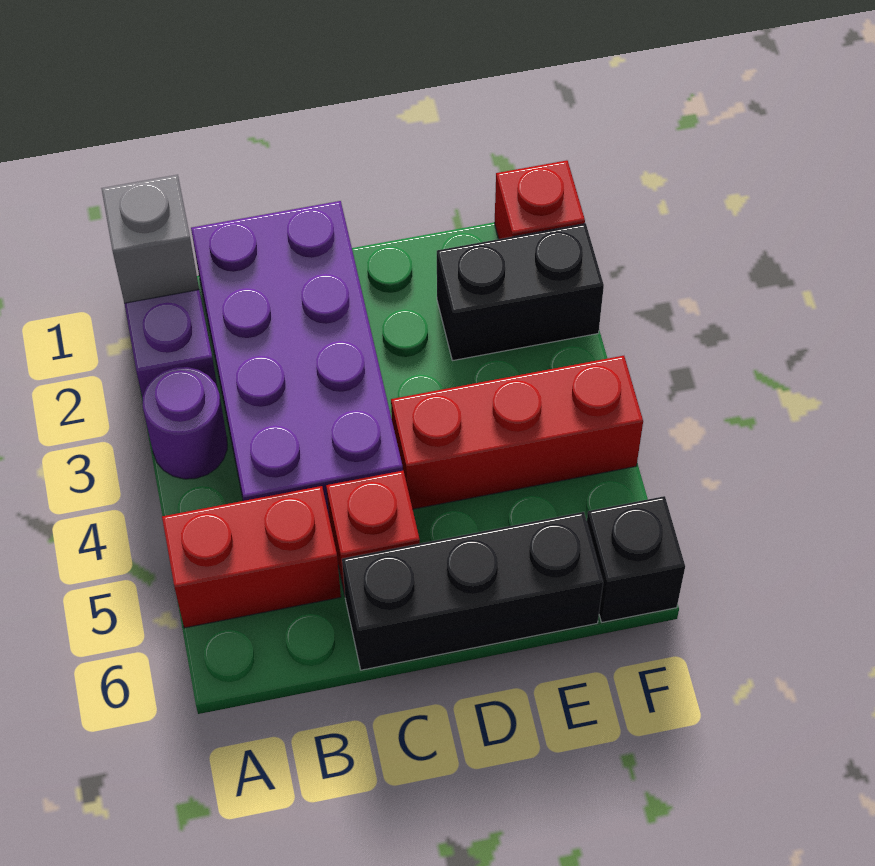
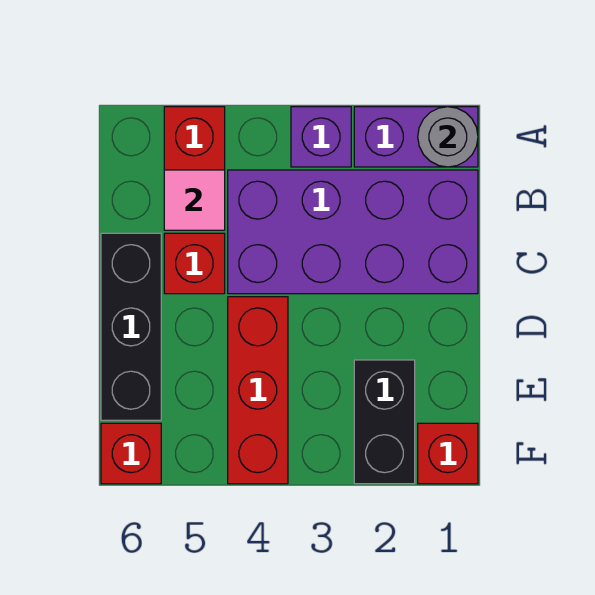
grey brick A1 level 2 -> grey round brick A1 level 2
purple round brick A3 level 1 -> purple brick A3 level 1
none -> pink tile B5 level 2
black brick F6 level 1 -> red brick F6 level 1

